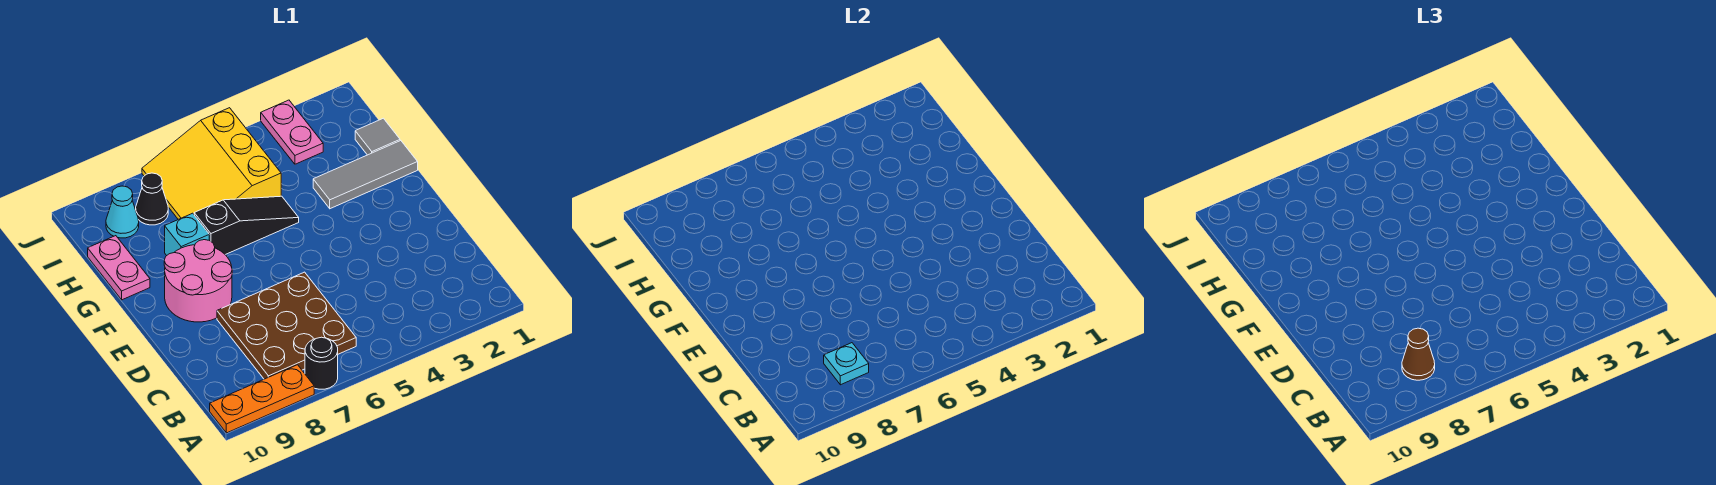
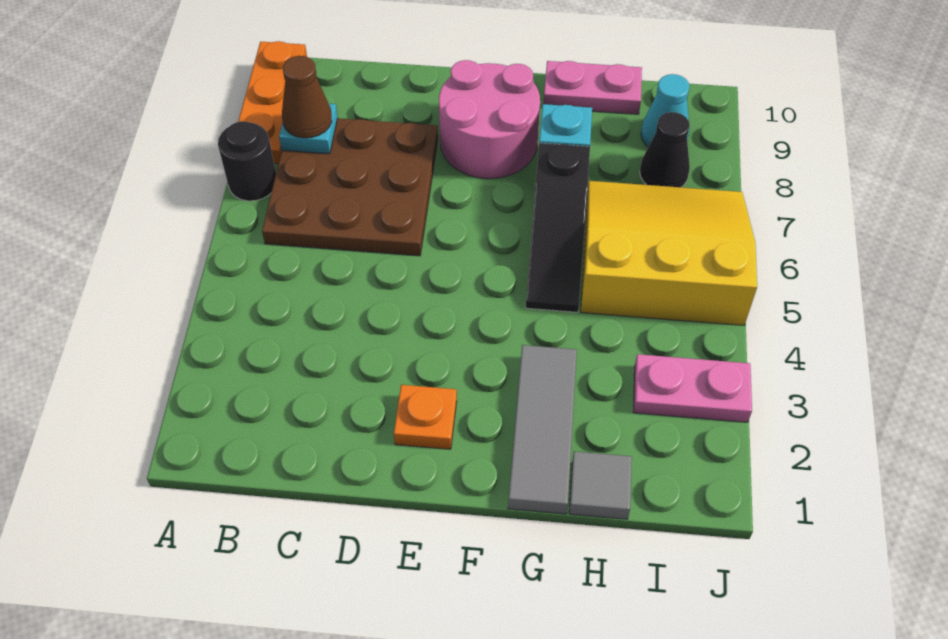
none -> orange plate E2 level 1

